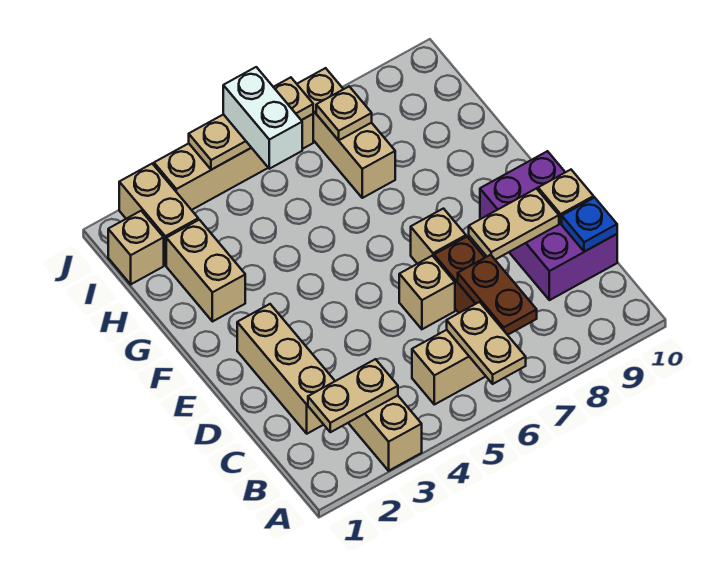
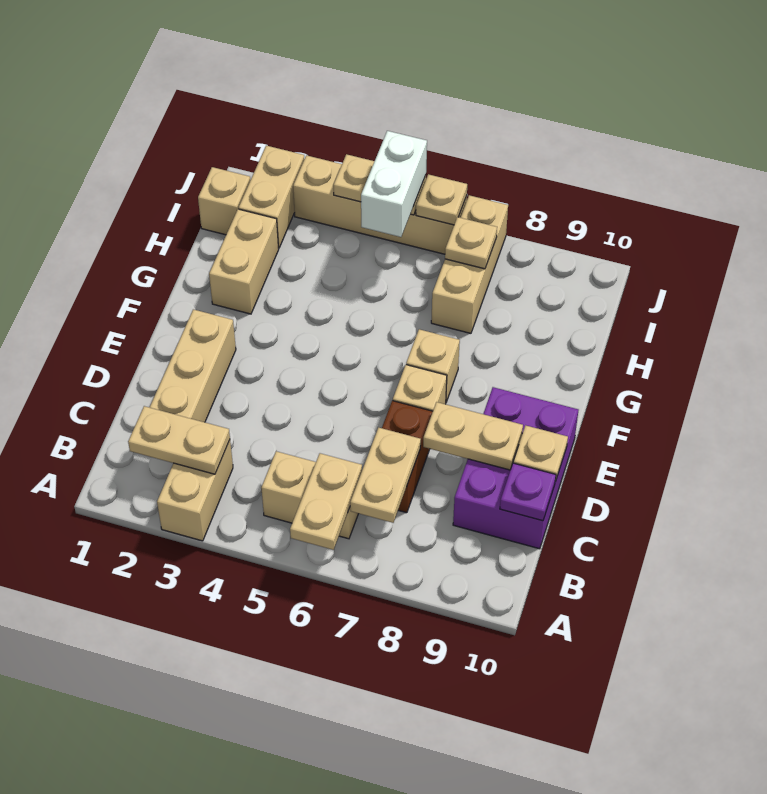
brown plate B7:C7 level 2 -> tan plate B7:C7 level 2
blue plate C10 level 2 -> purple plate C10 level 2
tan brick D6 level 1 -> tan brick F7 level 1

